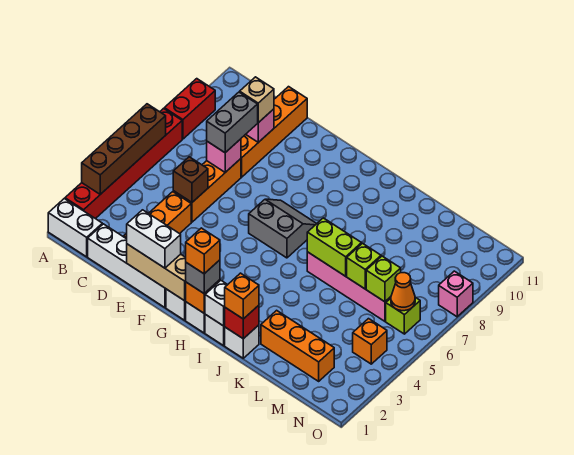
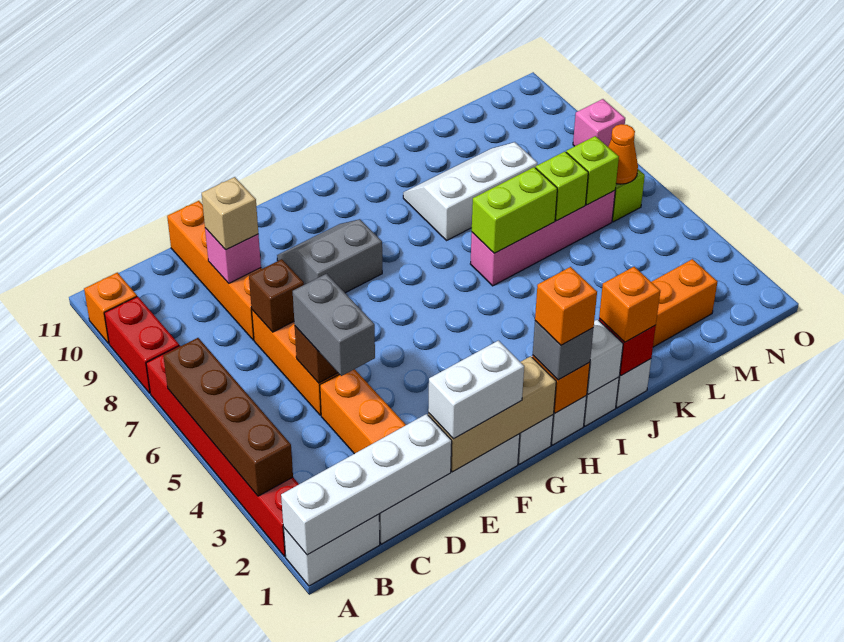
none -> white brick A1:D1 level 2
pink brick D7 level 2 -> brown brick D7 level 2
grey brick D7:D8 level 3 -> grey brick D4:D5 level 3
grey slope G6:H7 level 1 top 6 -> grey slope F8:G9 level 1 top 8
none -> white slope J8:L9 level 1 top 8
orange brick N4 level 1 -> orange brick A10 level 1

